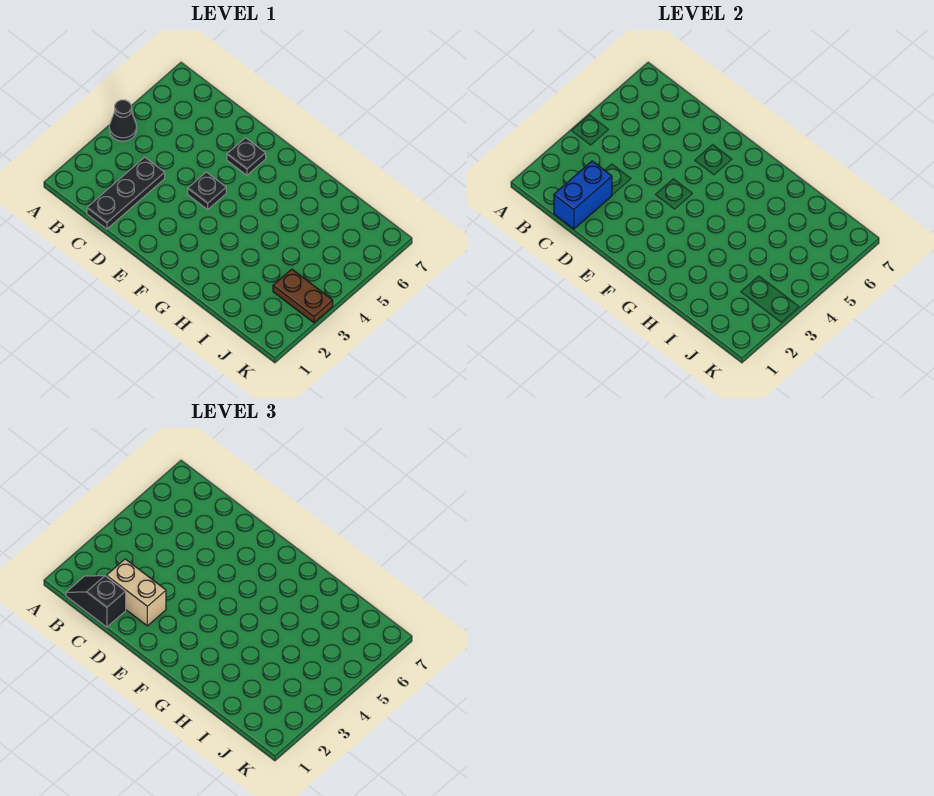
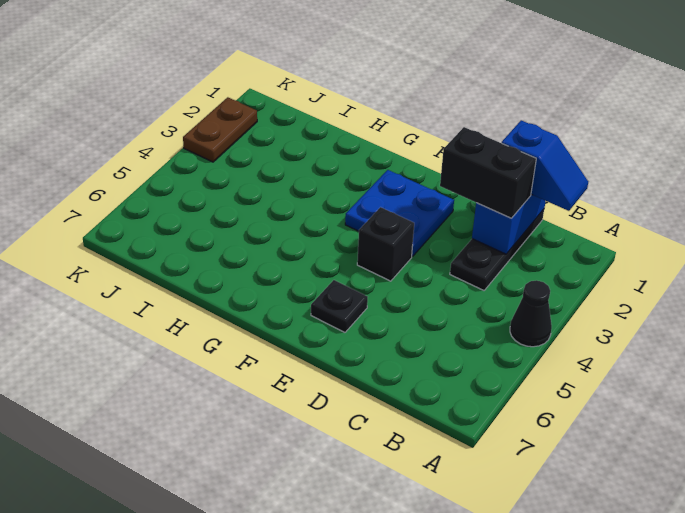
black slope B1:C1 level 3 top C -> blue slope B1:C1 level 3 top C
tan brick C2:D2 level 3 -> black brick C2:D2 level 3
none -> blue plate E2:F3 level 1
black plate E4 level 1 -> black brick E4 level 1
brown plate J3:K3 level 1 -> brown plate K2:K3 level 1

